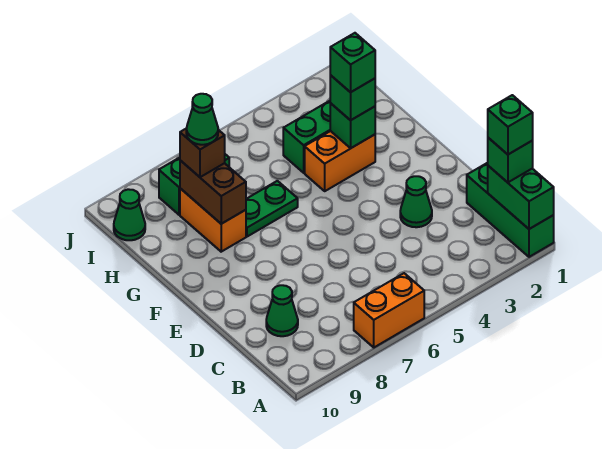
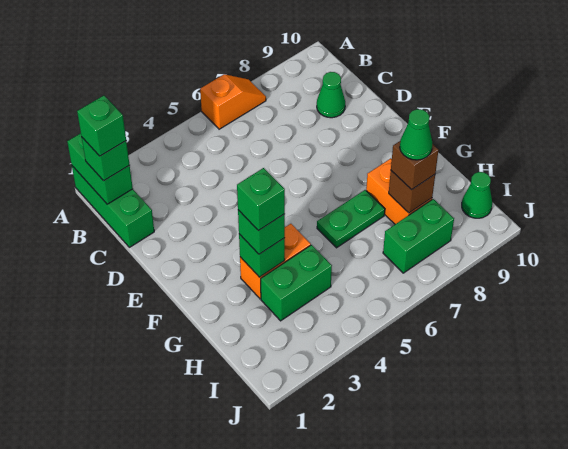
orange brick A6:A7 level 1 -> orange slope A6:A7 level 1 top 6
green cone D3 level 1 -> none
brown brick G8:H8 level 2 -> brown brick H8 level 2

